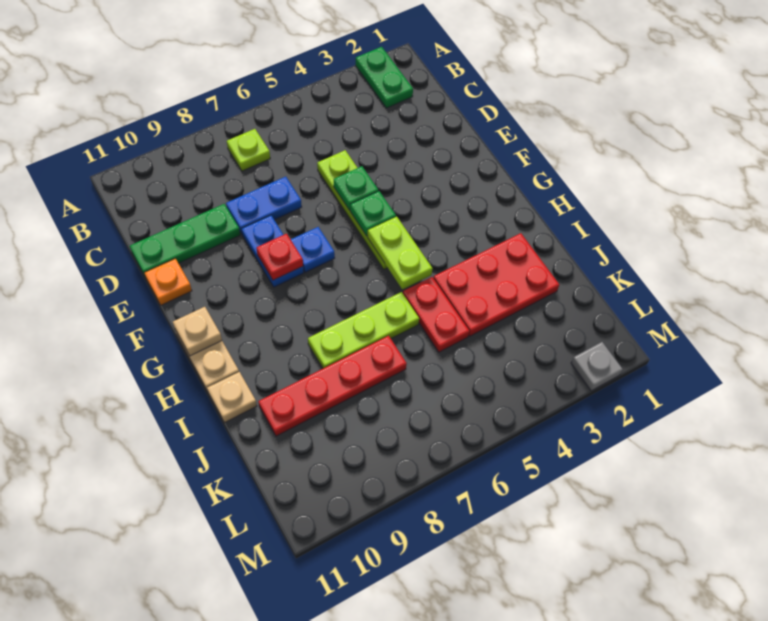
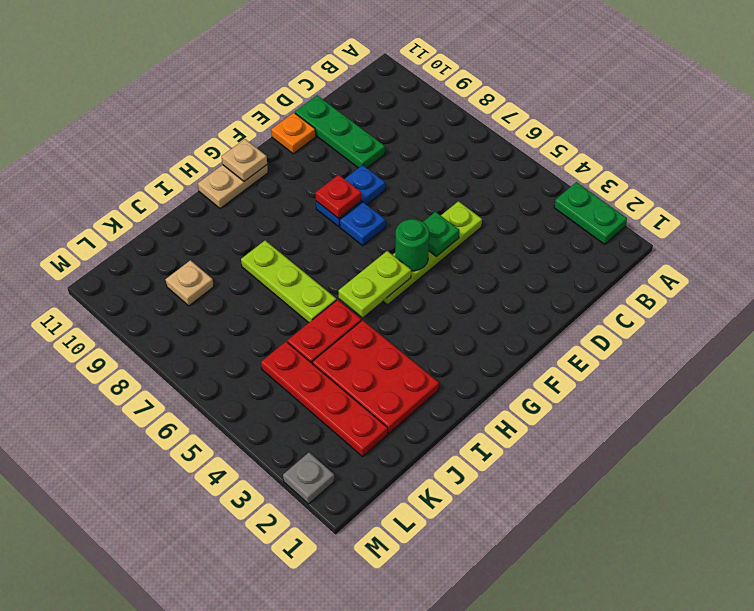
green plate A2:B2 level 1 -> green plate A2:A3 level 1
lime plate B7 level 1 -> none
blue plate D7:D8 level 1 -> none
green plate F5 level 2 -> green round brick F5 level 2
tan plate I11 level 1 -> tan plate K9 level 1
red plate J7:J10 level 1 -> red plate K2:K5 level 1

